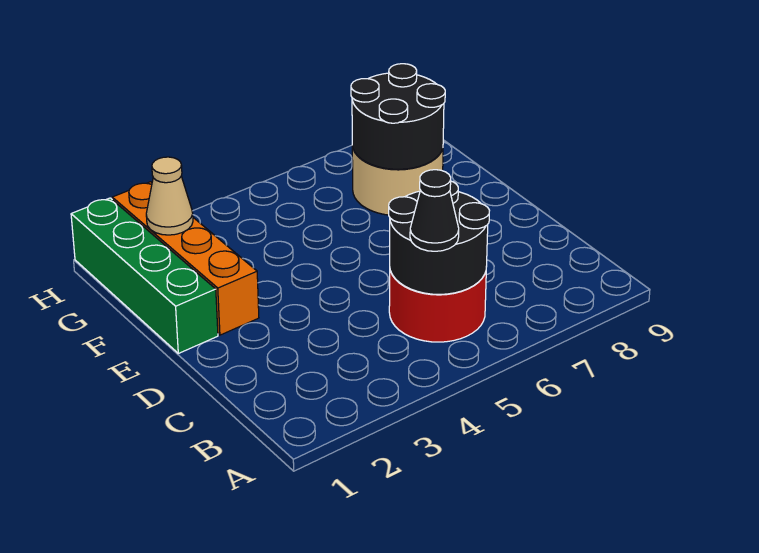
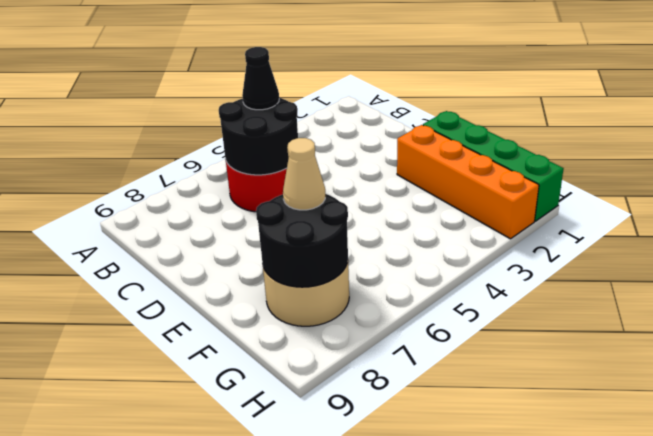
tan cone G2 level 2 -> tan cone F7 level 3

